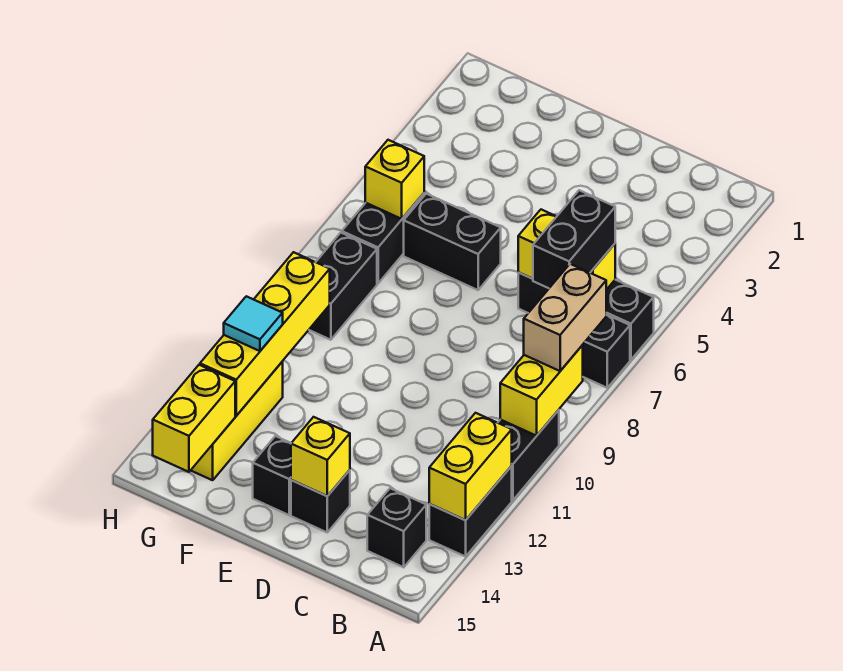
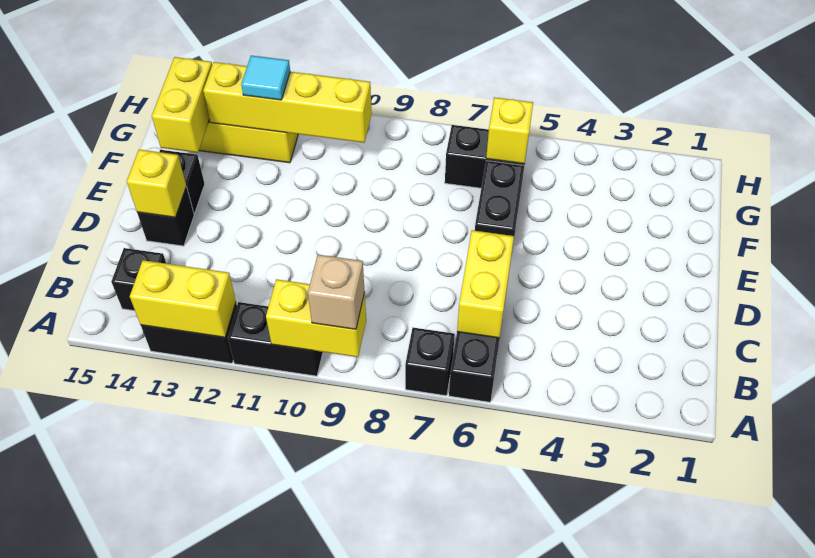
tan brick A8:A9 level 3 -> tan brick A9 level 3
black brick B6:B7 level 3 -> none
black brick G8:G9 level 1 -> none
yellow brick G14:G15 level 2 -> yellow brick F14:G14 level 2

